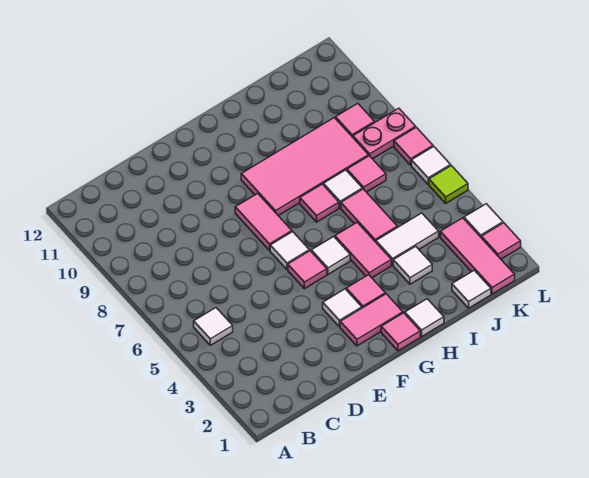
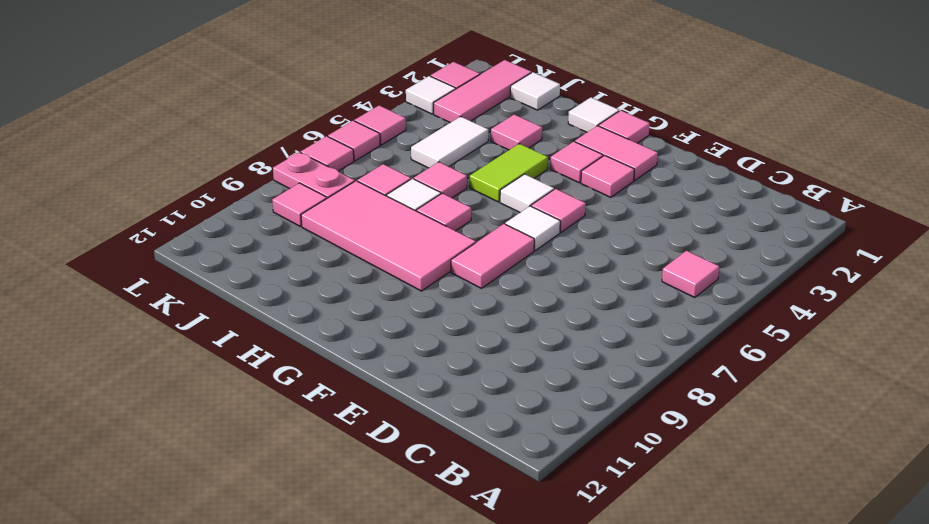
white tile B5 level 1 -> pink tile B5 level 1
white tile F3 level 1 -> pink tile F3 level 1
pink tile H4:H5 level 1 -> lime tile H4:H5 level 1
white tile I3 level 1 -> pink tile I3 level 1
white tile I4:J4 level 1 -> white tile J4:J5 level 1
pink tile I5:I6 level 1 -> pink tile I6 level 1
lime tile L5 level 1 -> pink tile L5 level 1
white tile L6 level 1 -> pink tile L6 level 1

